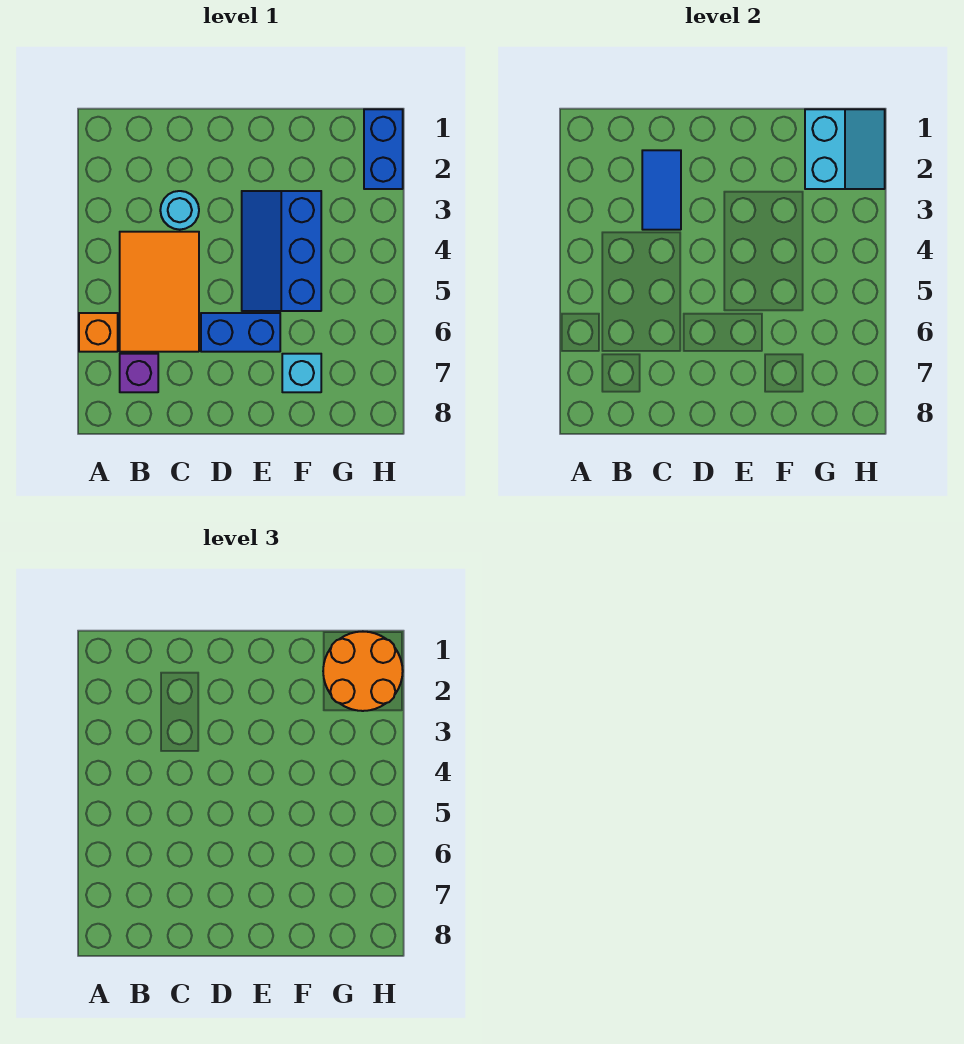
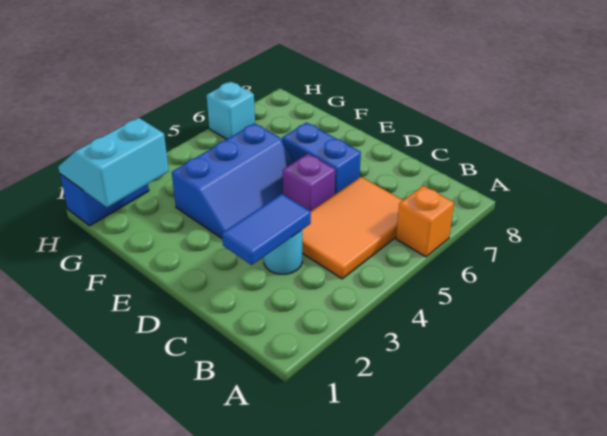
purple brick B7 level 1 -> purple brick D5 level 1
cyan brick F7 level 1 -> cyan brick H6 level 1
orange round brick G1:H2 level 3 -> none

